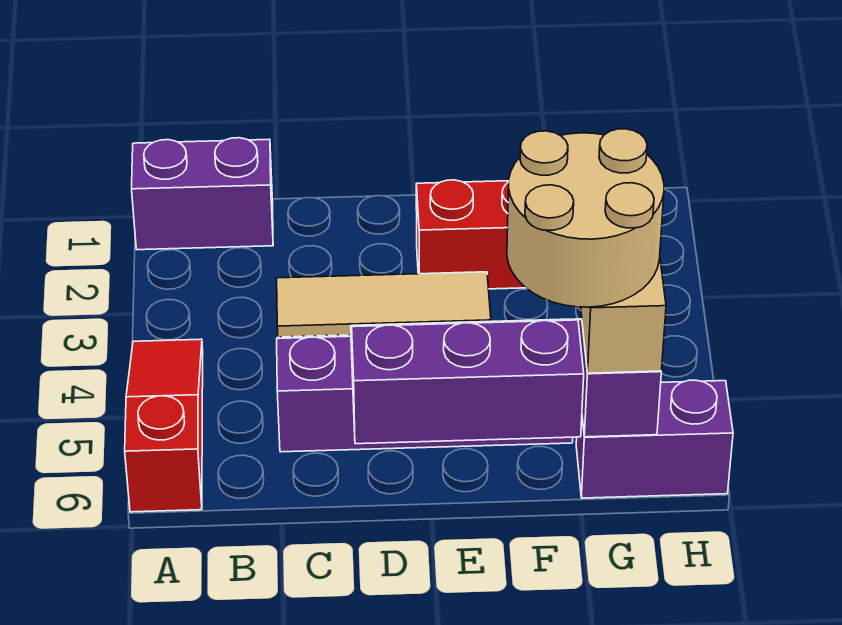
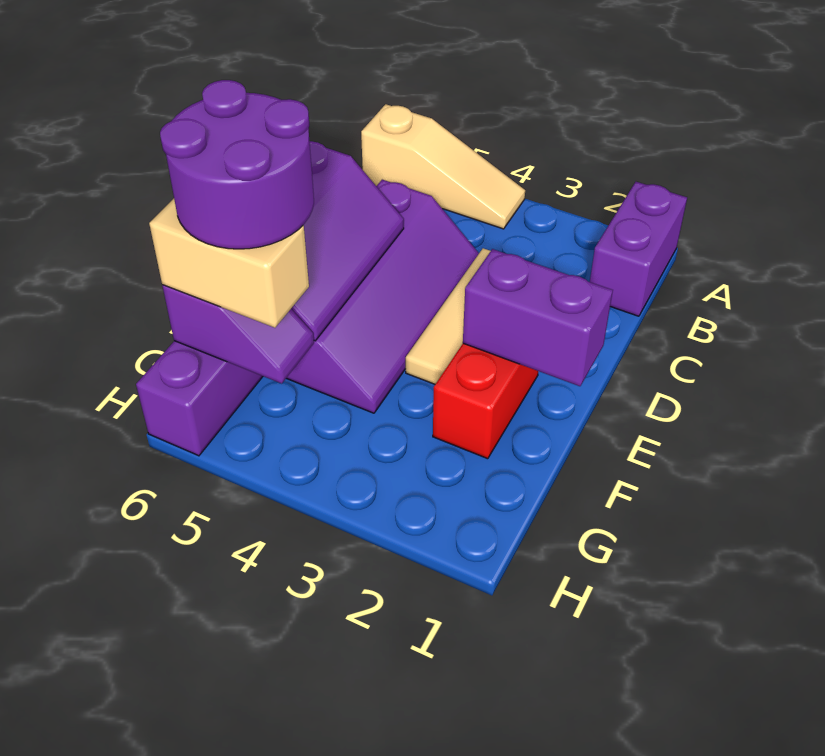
red slope A4:A6 level 1 top 6 -> tan slope A4:A6 level 1 top 6
none -> purple brick E1:E2 level 2
tan round brick F5:G6 level 4 -> purple round brick F5:G6 level 4

